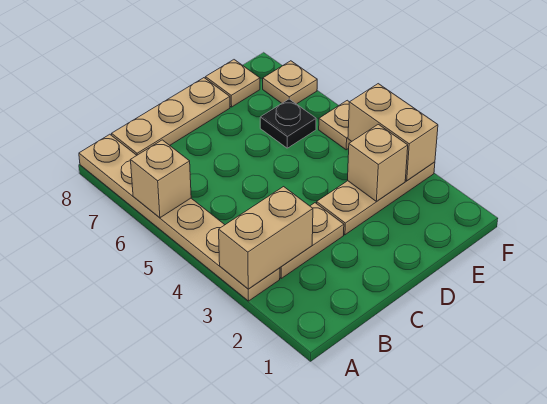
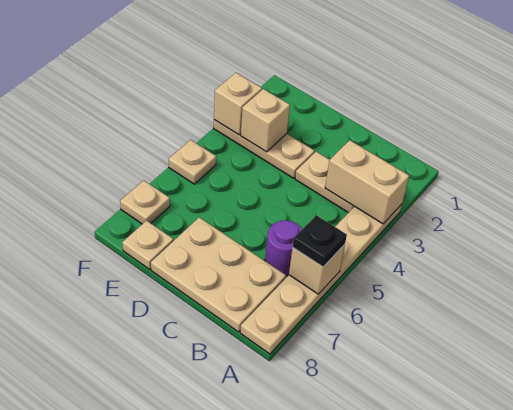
none -> purple round brick B6 level 1
tan plate B8:D8 level 1 -> tan plate B7:D8 level 1
black plate E6 level 1 -> black plate A6 level 3
tan brick F3:F4 level 2 -> tan brick F3 level 2

